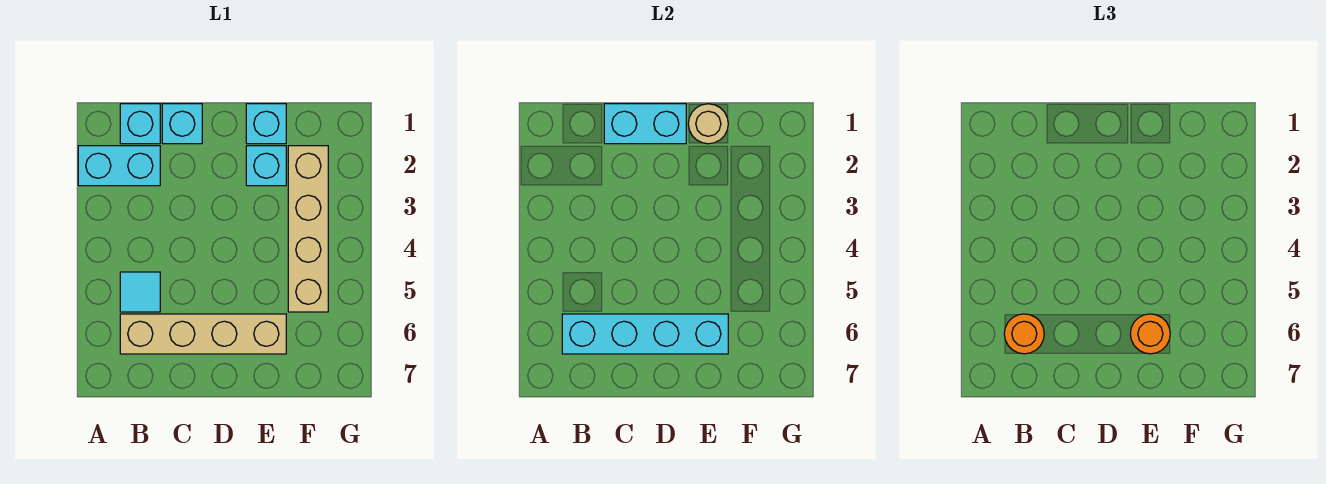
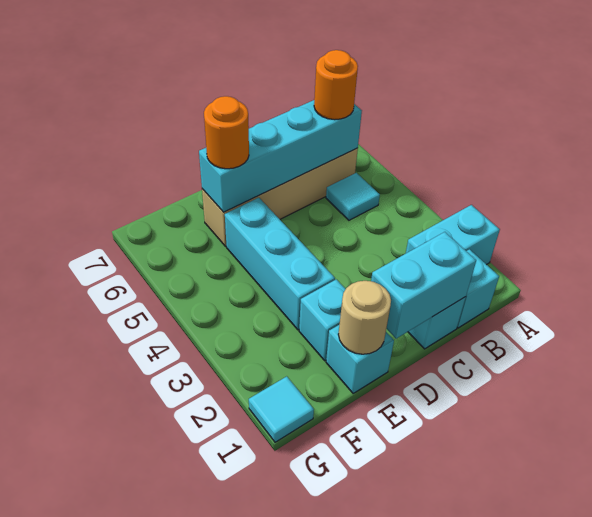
none -> cyan brick E3:E5 level 1
tan brick F2:F5 level 1 -> none
none -> cyan tile G1 level 1

